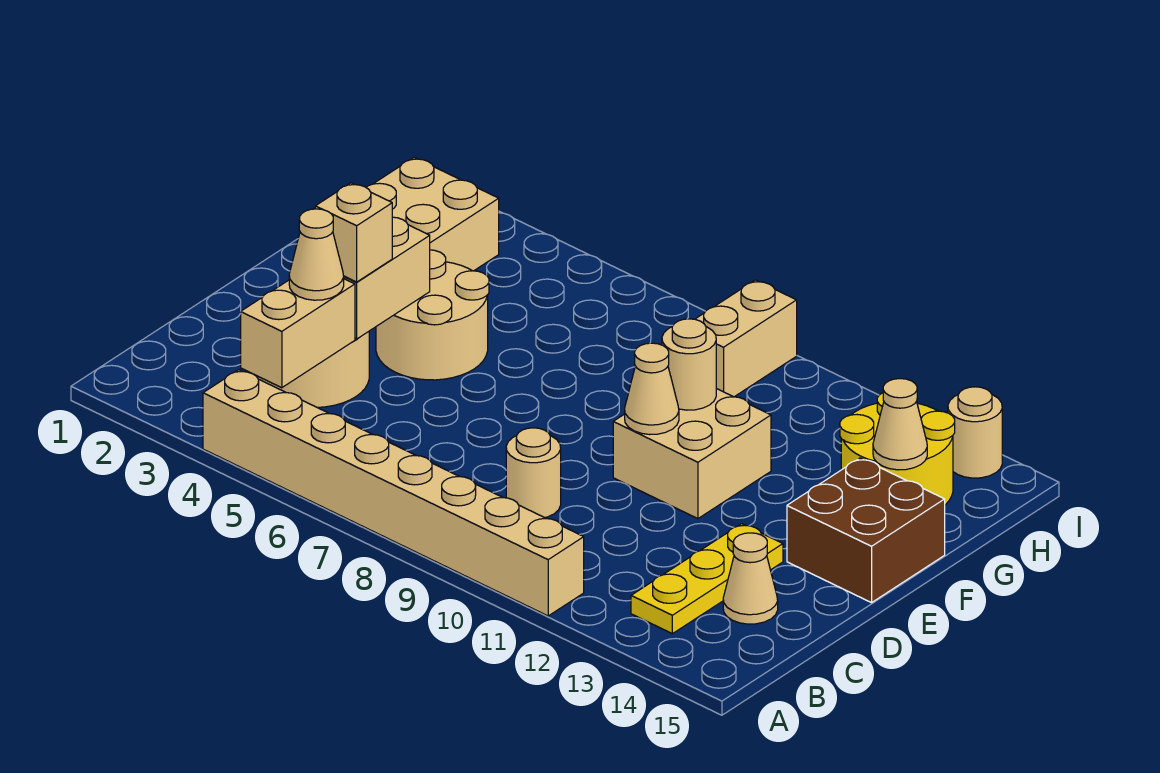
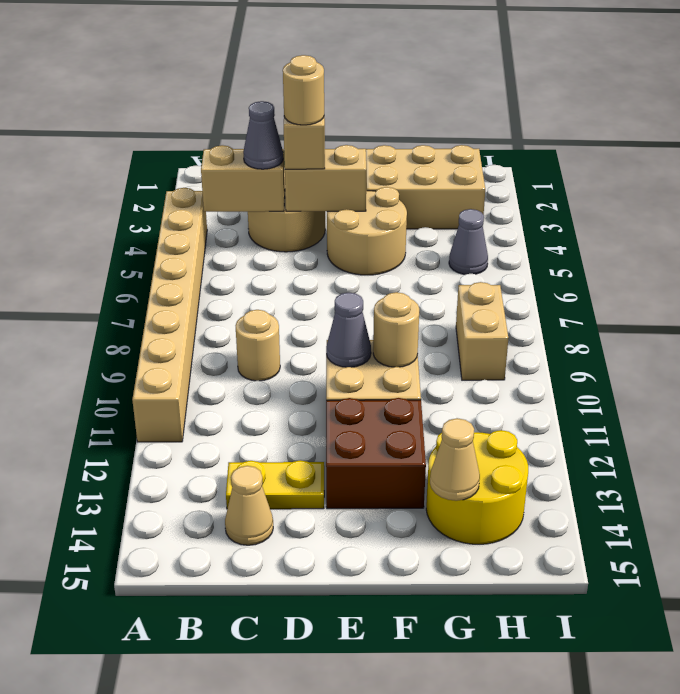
yellow plate B13:D13 level 1 -> yellow plate C13:D13 level 1
tan cone C4 level 3 -> grey cone C4 level 3
tan cone E10 level 2 -> grey cone E10 level 2
brown brick E14:F15 level 1 -> brown brick E12:F13 level 1
none -> grey cone H5 level 1
tan brick H9:I9 level 1 -> tan brick H8:H9 level 1
tan round brick I14 level 1 -> tan round brick D4 level 4

